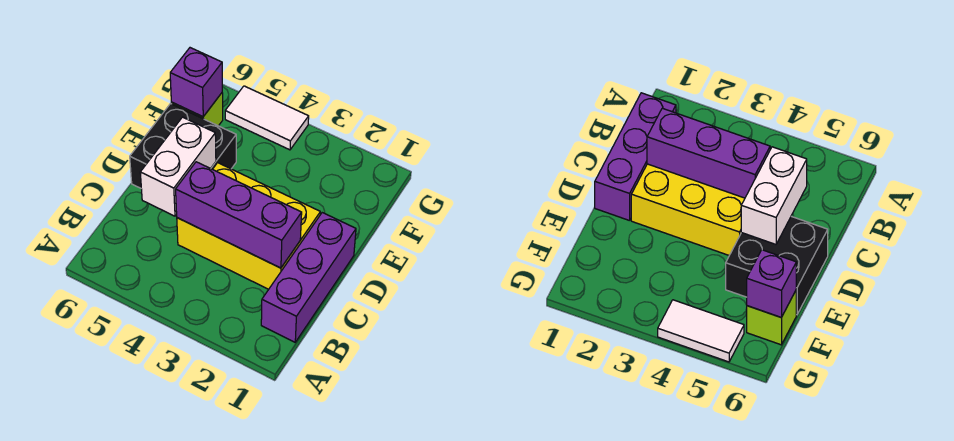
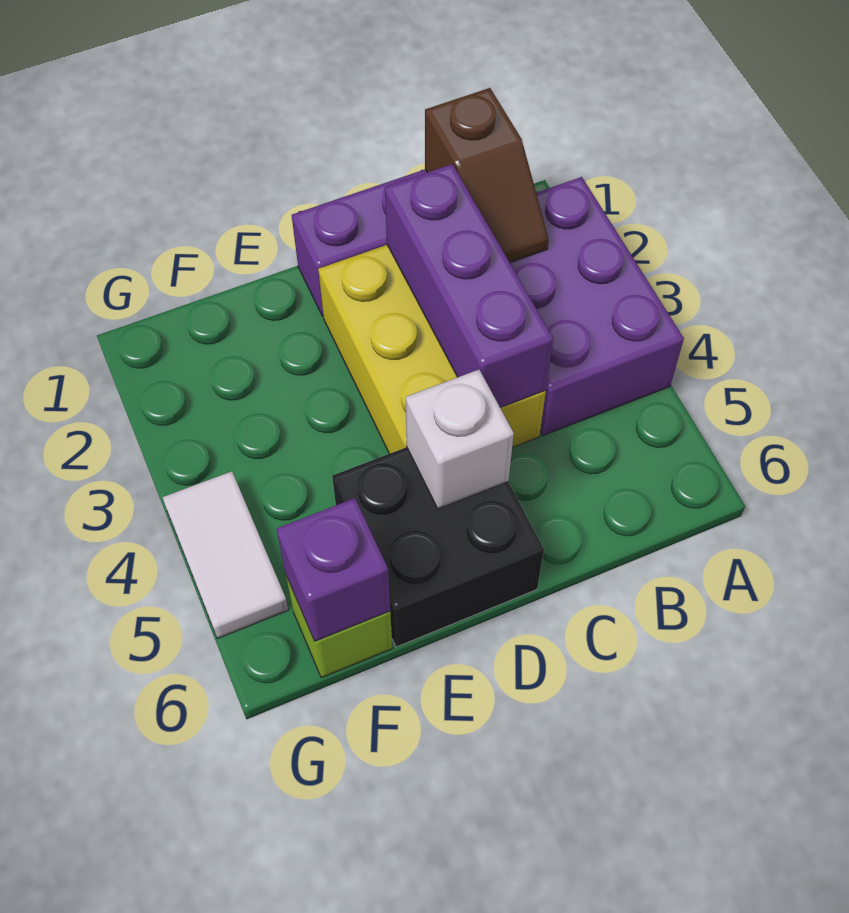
none -> purple brick A2:B4 level 1
none -> brown slope B1:B2 level 2 top 1
white brick C5:D5 level 2 -> white brick D5 level 2

